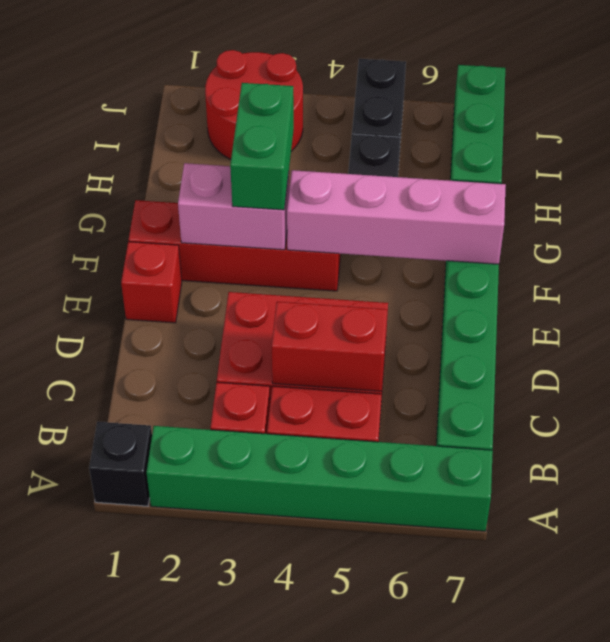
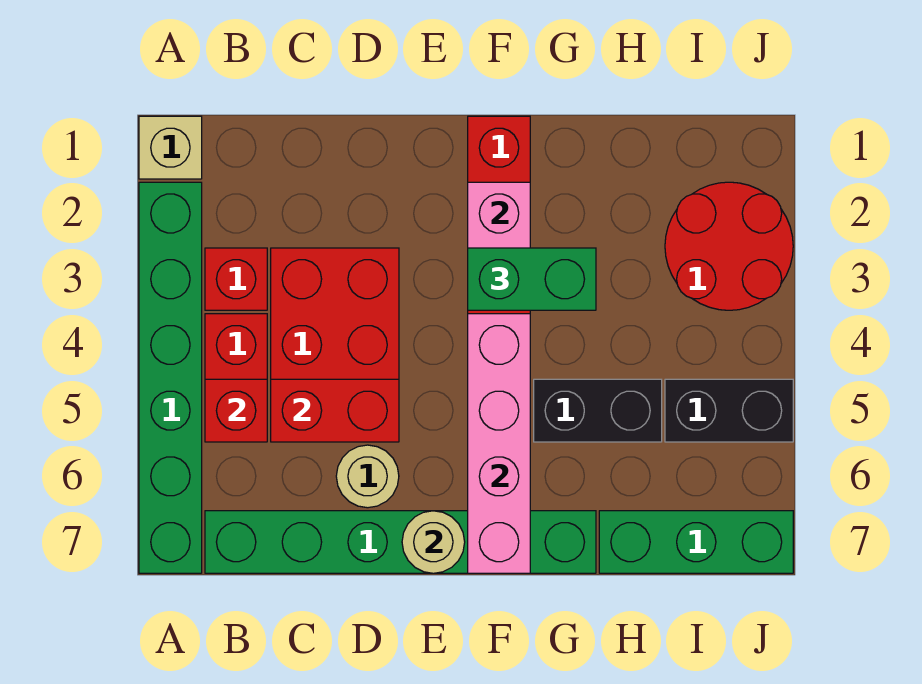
black brick A1 level 1 -> tan brick A1 level 1
red brick C4:C5 level 2 -> red brick C5:D5 level 2
none -> tan round brick D6 level 1
red brick E1 level 1 -> red brick B5 level 2
none -> tan round brick E7 level 2

